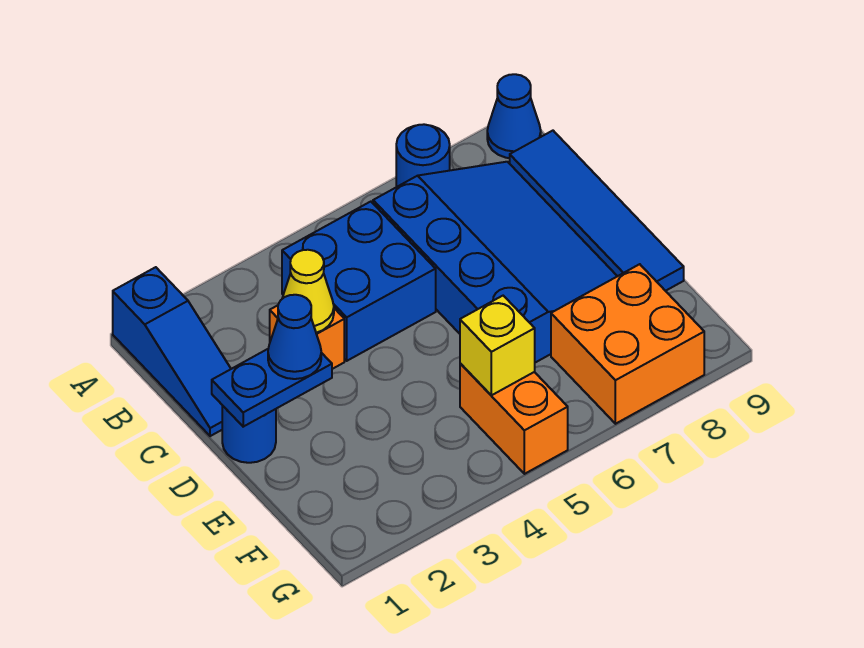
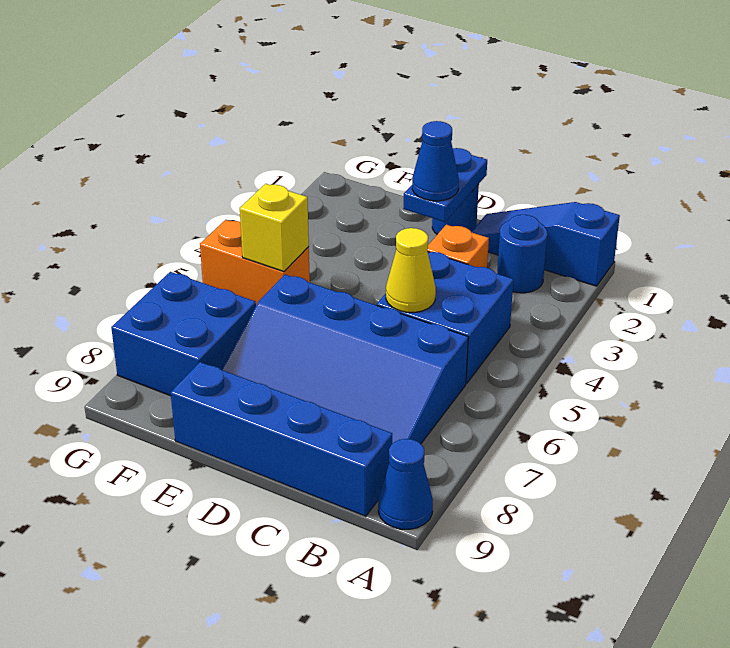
blue round brick A7 level 1 -> blue round brick B2 level 1
blue tile B9:E9 level 1 -> blue brick B9:E9 level 1
yellow cone C3 level 2 -> yellow cone C5 level 2
orange brick F7:G8 level 1 -> blue brick F7:G8 level 1

